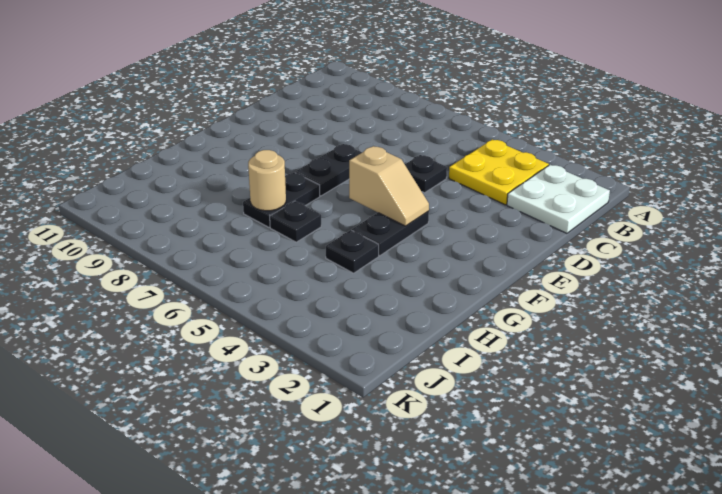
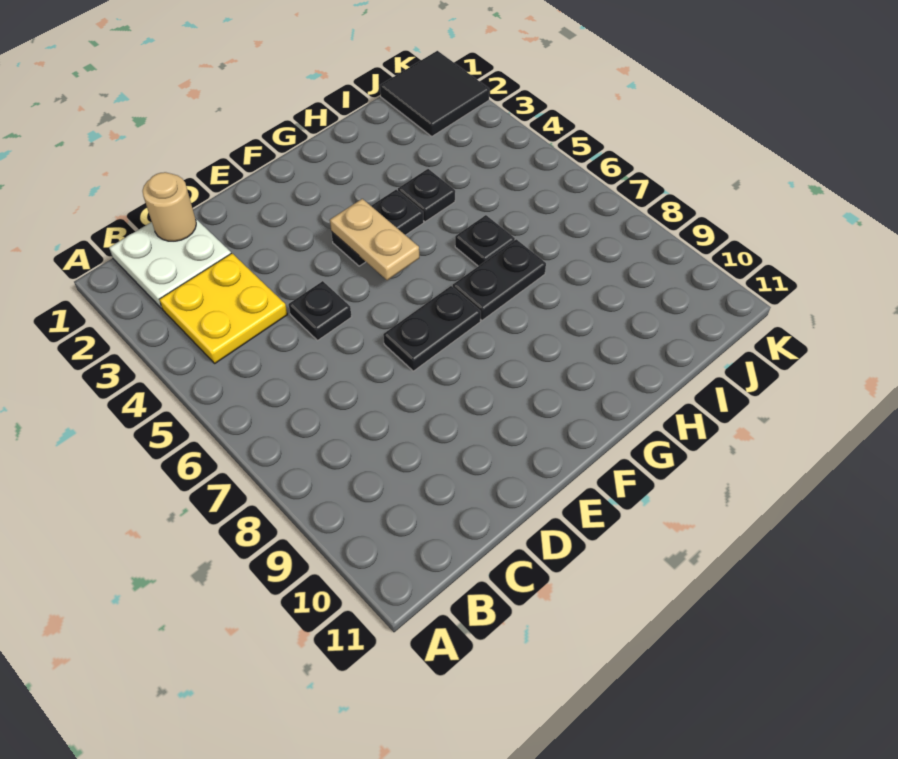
tan slope F4:F5 level 2 top 5 -> tan plate F4:F5 level 2
tan round brick H7 level 2 -> tan round brick C1 level 2
none -> black tile J1:K2 level 1

